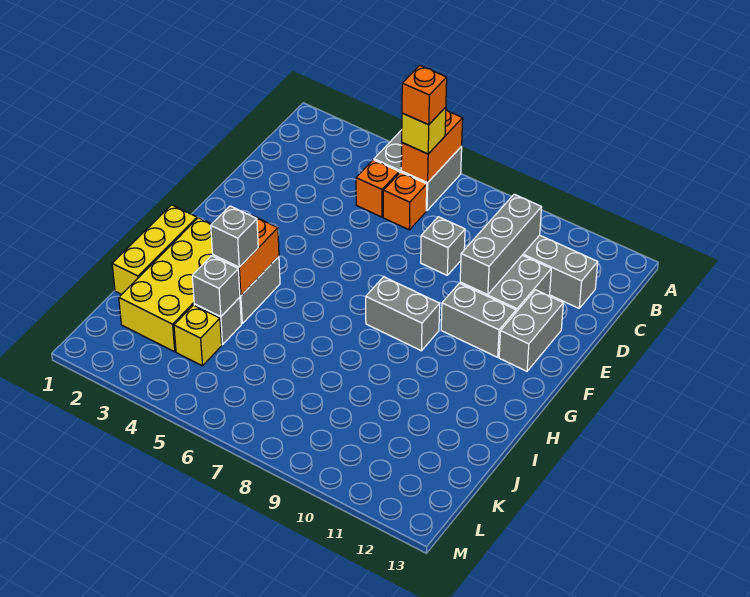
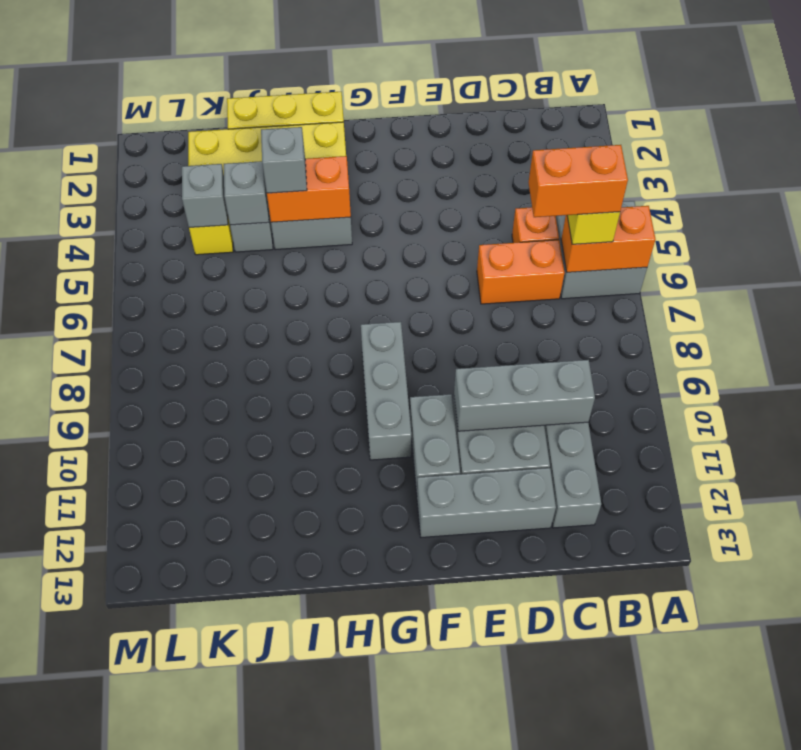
orange brick B6 level 4 -> orange brick B6:C6 level 4
orange brick C6 level 1 -> orange brick C6:D6 level 1
grey brick D8 level 1 -> grey brick K4 level 2
grey brick E12:F12 level 1 -> grey brick D12:F12 level 1
grey brick G8:G9 level 1 -> grey brick G8:G10 level 1

